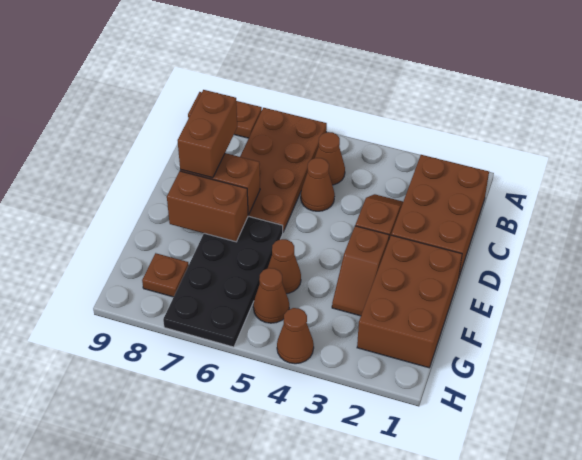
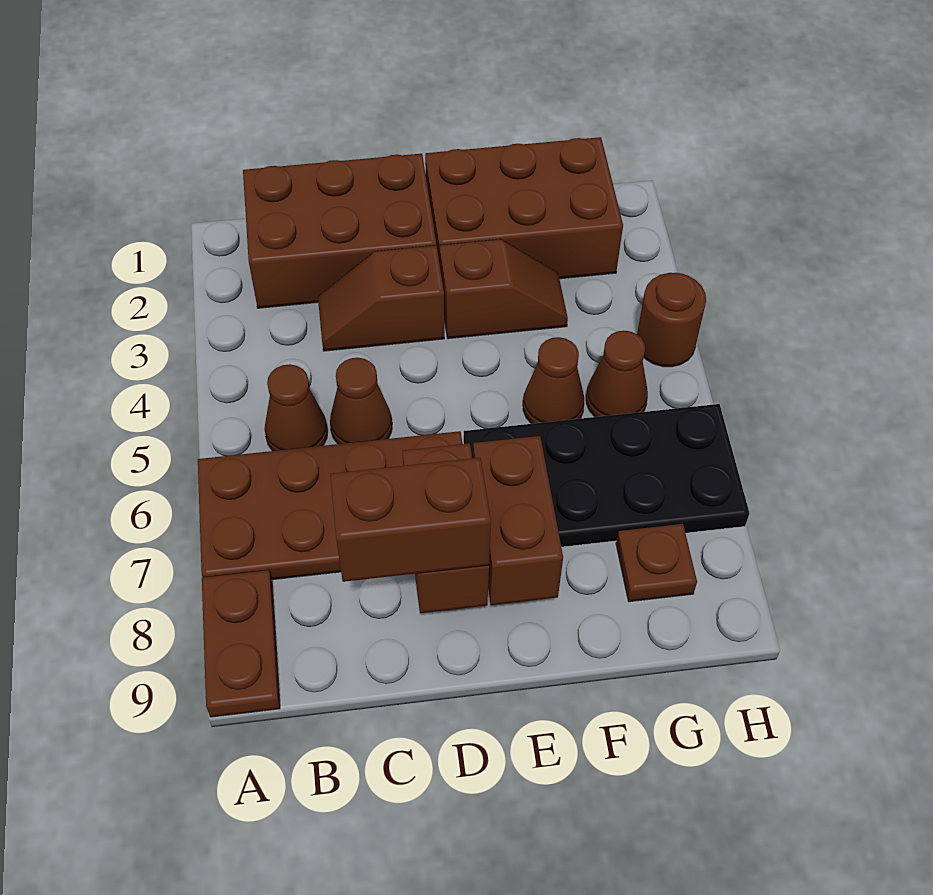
brown cone H4 level 1 -> brown round brick H4 level 1

